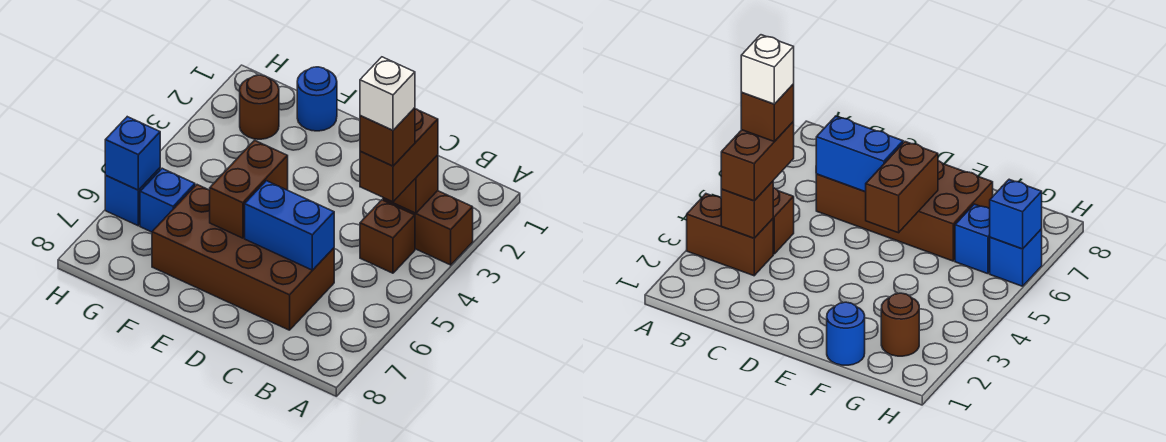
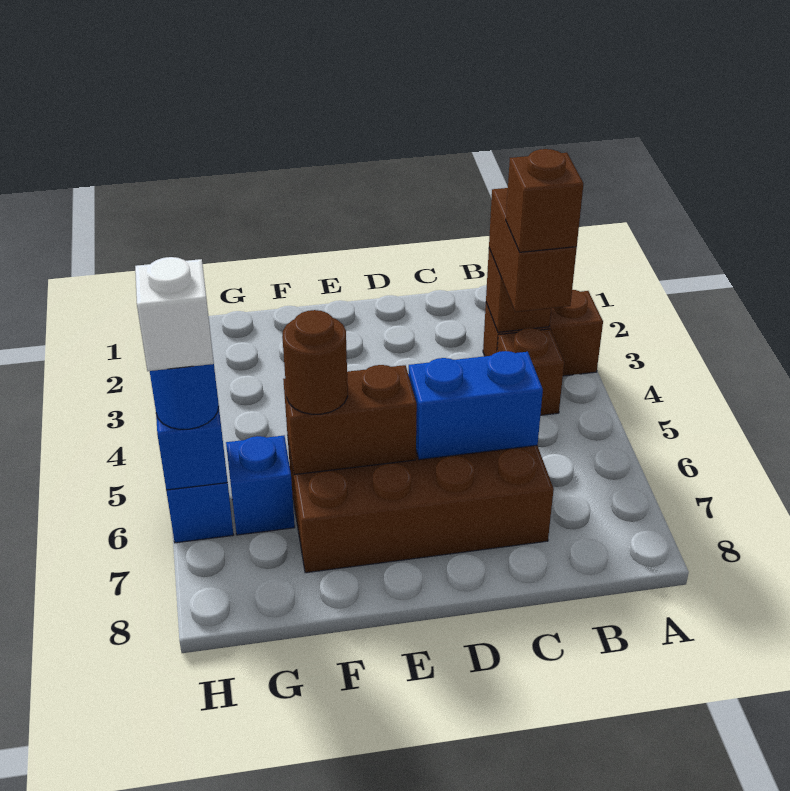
white brick B4 level 5 -> white brick H6 level 4
brown brick E5:E6 level 2 -> brown brick E6:F6 level 2
blue round brick F1 level 1 -> blue round brick H6 level 3
brown round brick G2 level 1 -> brown round brick F6 level 3

